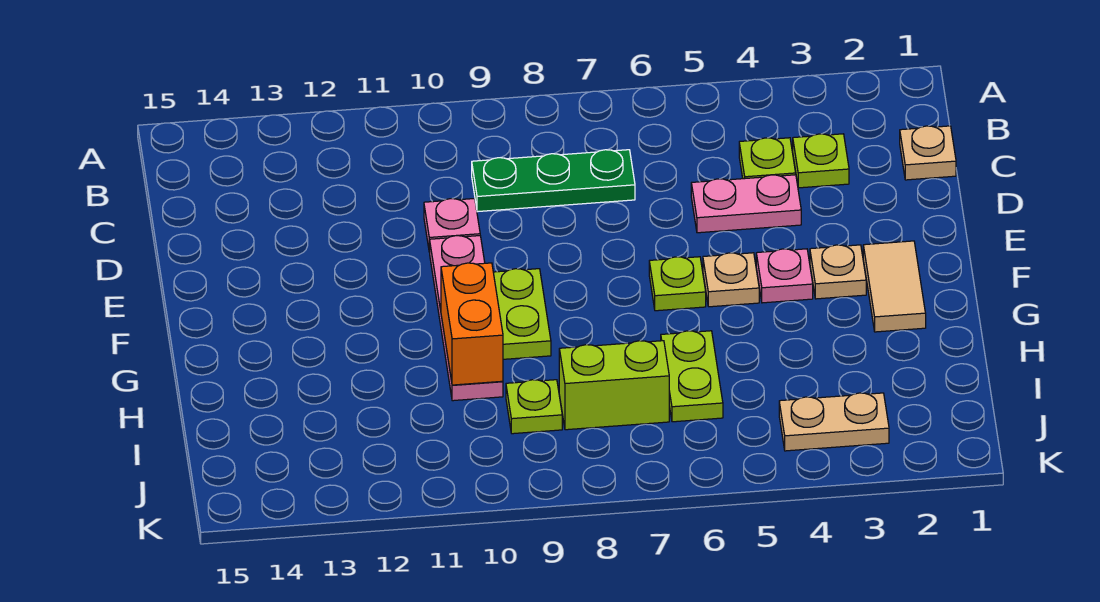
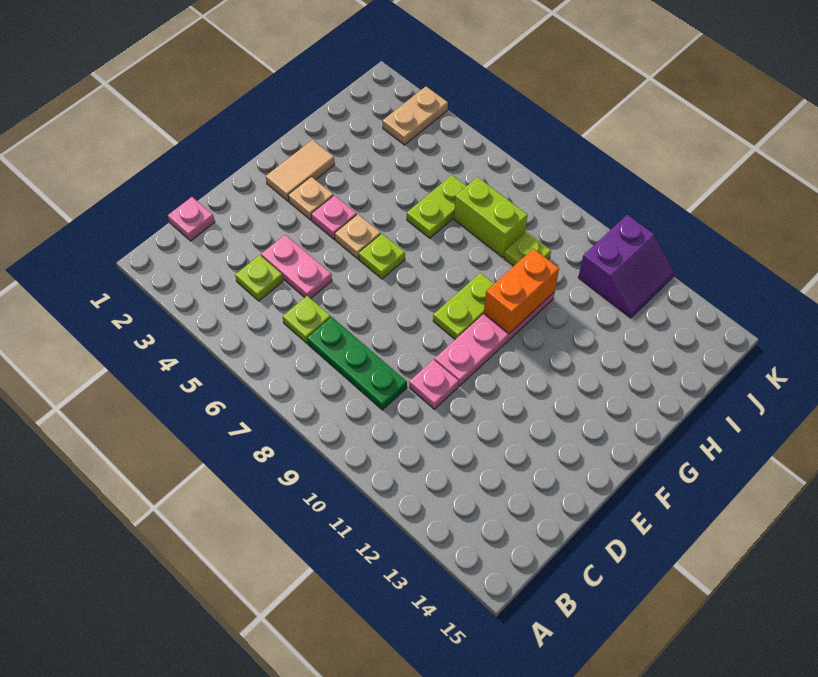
tan plate C1 level 1 -> pink plate C1 level 1
lime plate C3 level 1 -> lime plate C6 level 1
tan plate J3:J4 level 1 -> tan plate J3:K3 level 1
none -> purple slope J11:K12 level 1 top 11

